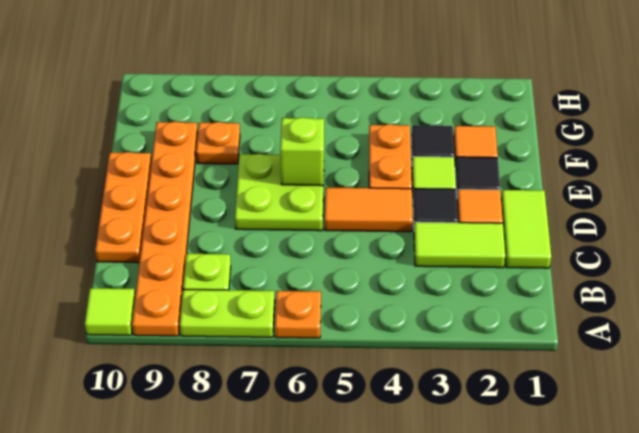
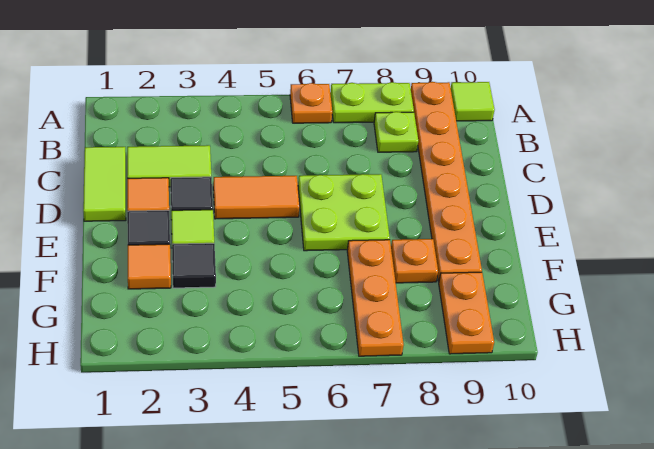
orange plate C10:E10 level 1 -> orange plate F7:H7 level 1
orange plate E4:F4 level 1 -> orange plate G9:H9 level 1
lime brick E6 level 2 -> none

